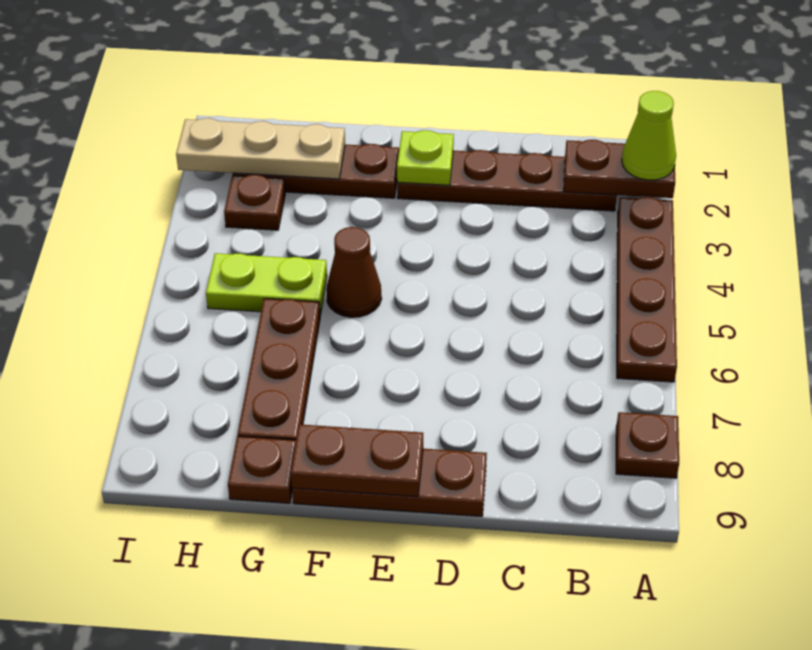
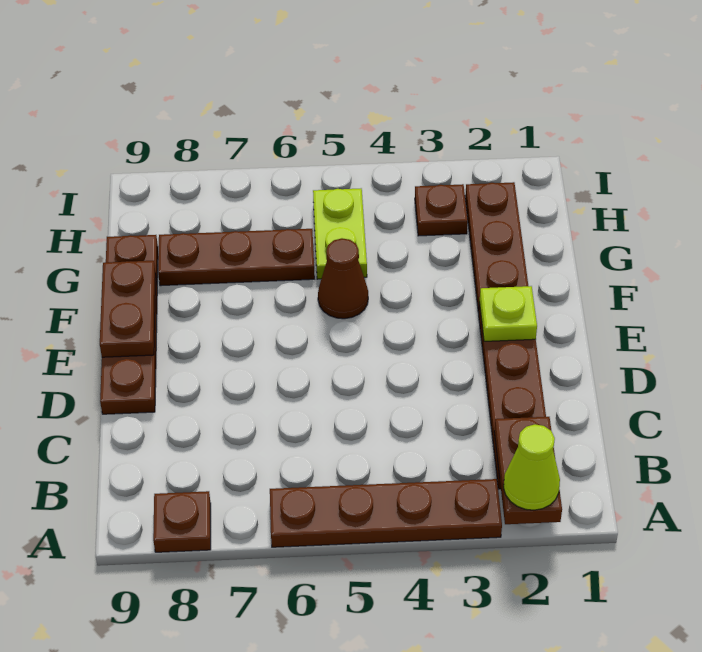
tan plate G2:I2 level 2 -> none

